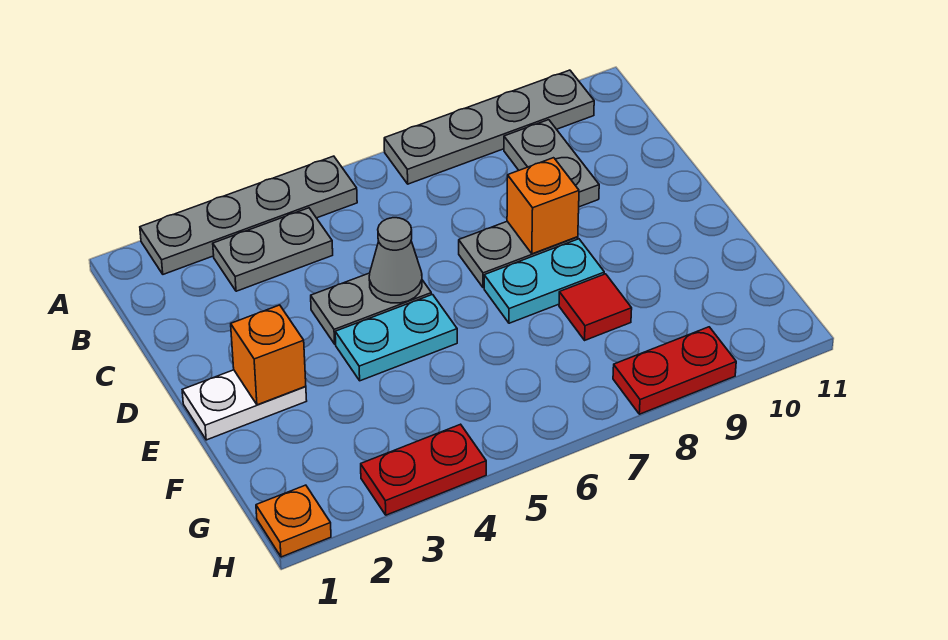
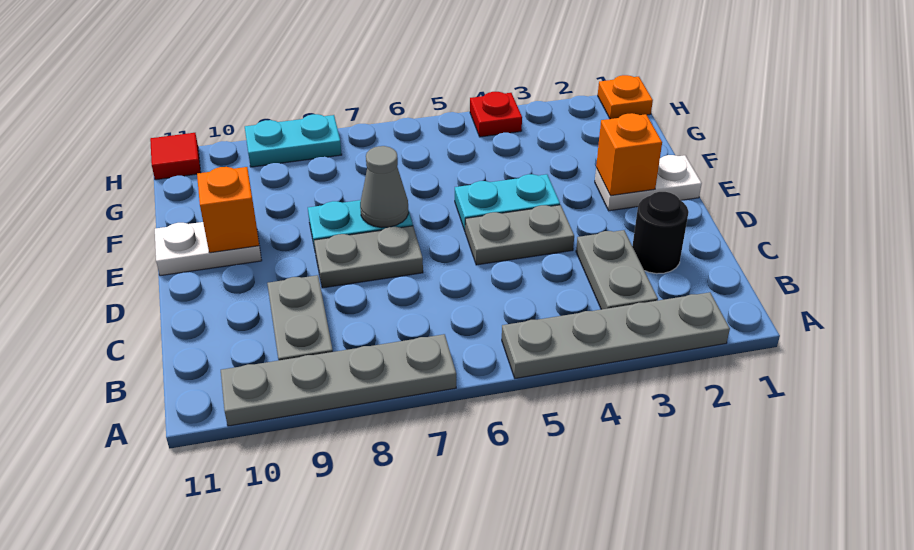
grey plate B3:B4 level 1 -> grey plate B3:C3 level 1
none -> black round brick C2 level 1
grey cone D5 level 2 -> grey cone E7 level 2
orange brick D8 level 2 -> orange brick E10 level 2
none -> white plate E10:E11 level 1
red tile F8 level 1 -> red tile H11 level 1
red plate H3:H4 level 1 -> red plate H4 level 1
red plate H8:H9 level 1 -> cyan plate H8:H9 level 1

